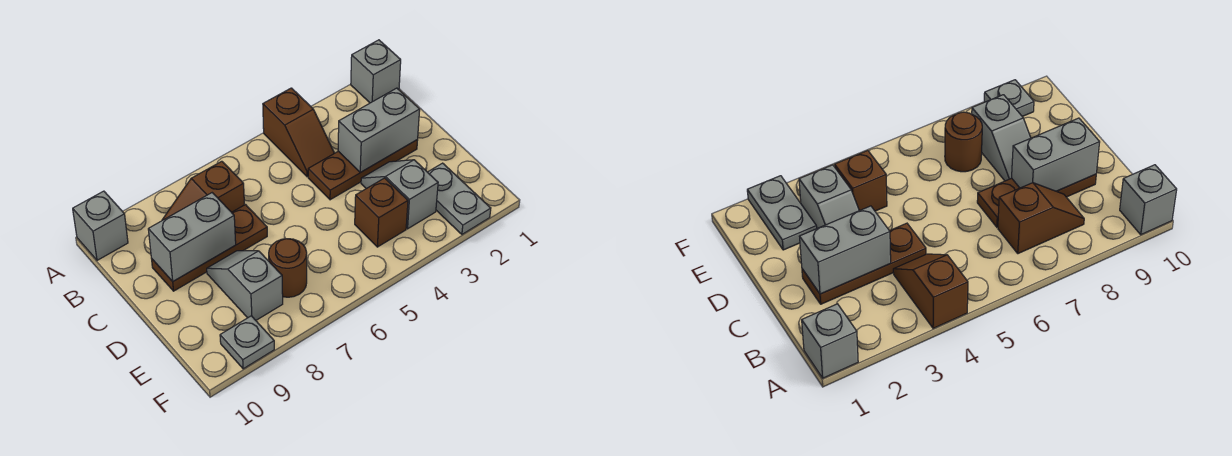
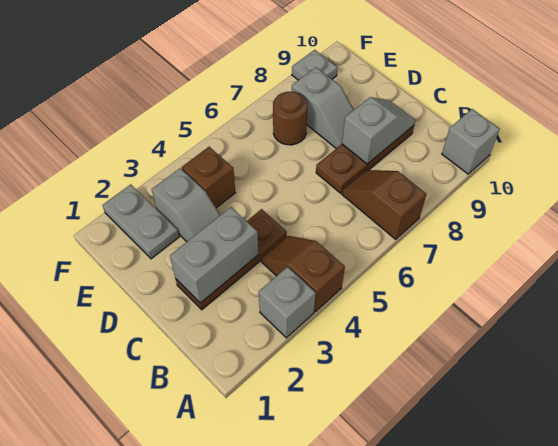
grey brick A1 level 1 -> grey brick A3 level 1
brown slope B7:B8 level 1 top 7 -> brown slope A7:B7 level 1 top A
grey brick C8:C9 level 2 -> grey slope C8:C9 level 2 top 8

